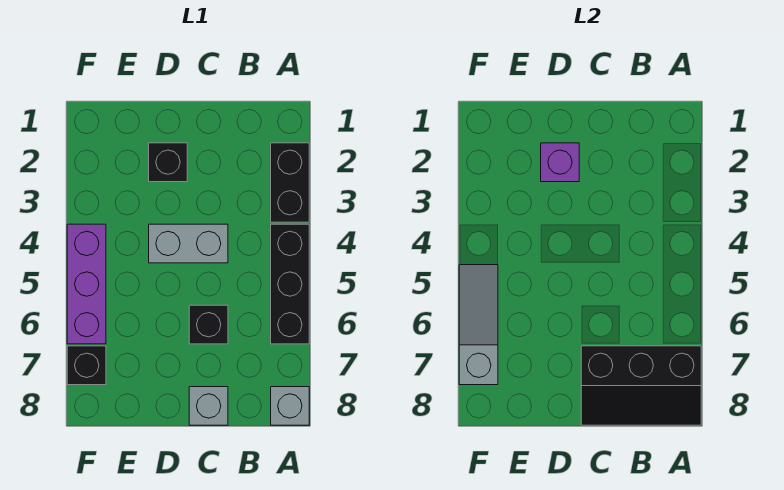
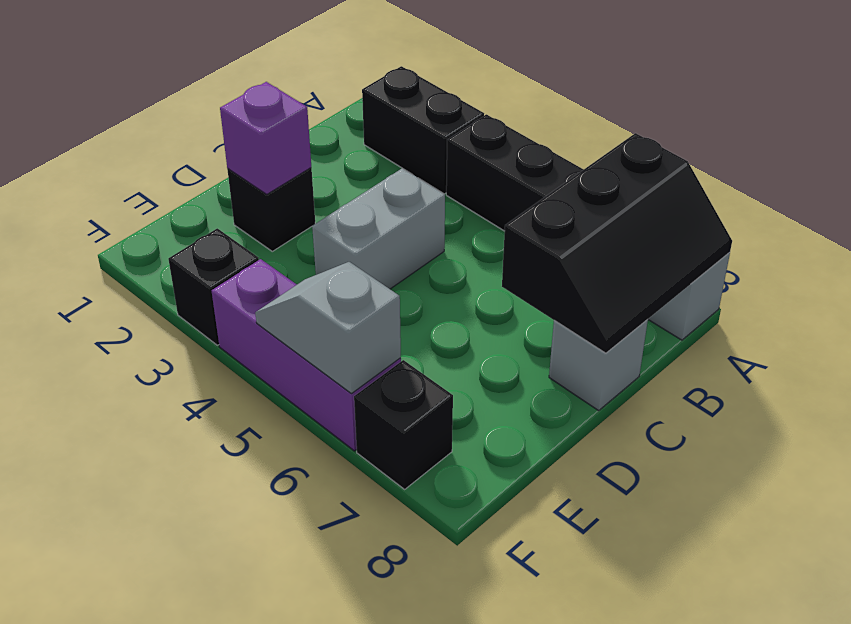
black brick C6 level 1 -> black brick F3 level 1
grey slope F5:F7 level 2 top 7 -> grey slope F5:F6 level 2 top 6

